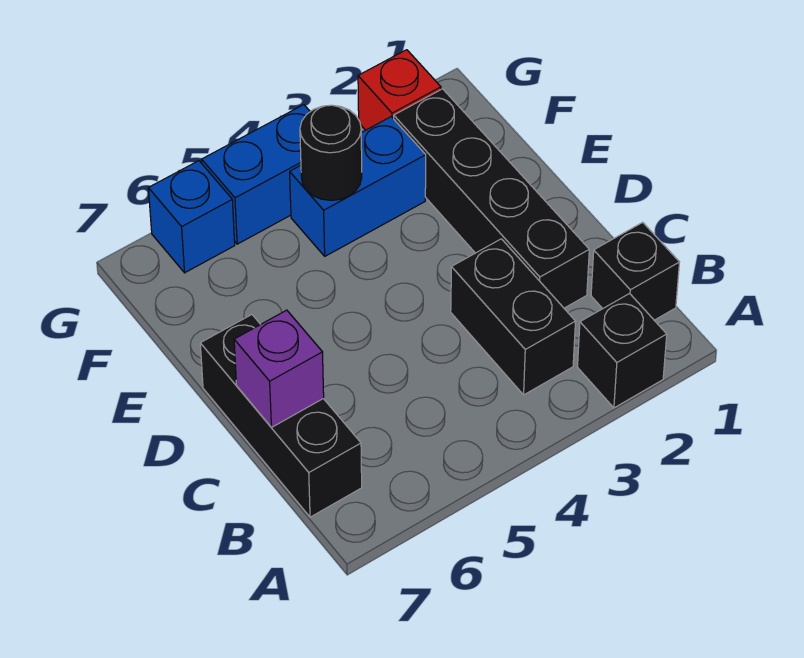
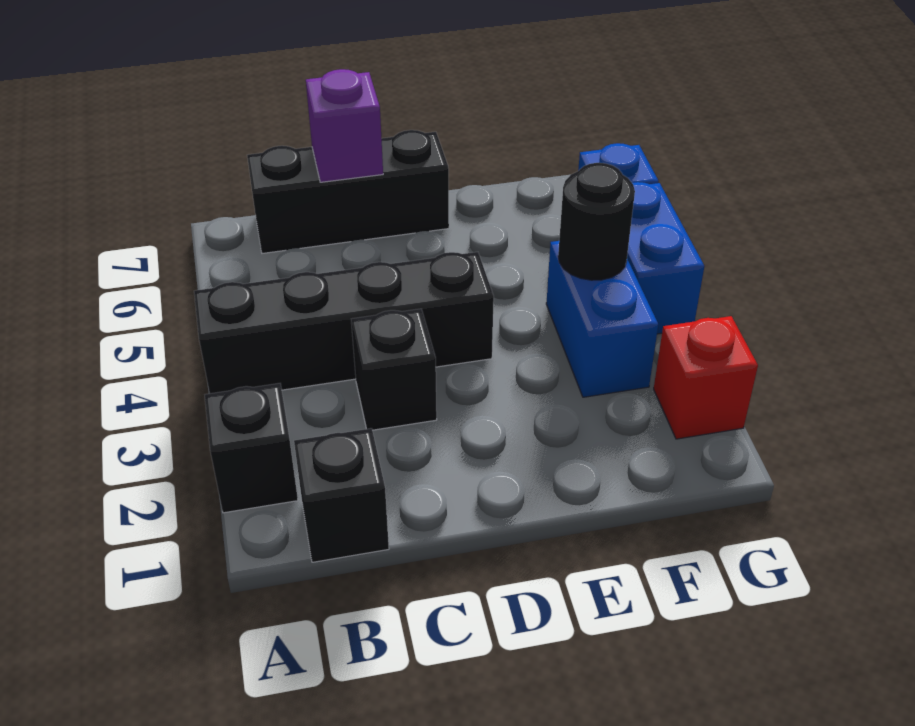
black brick B3:C3 level 1 -> black brick C3 level 1
black brick C2:F2 level 1 -> black brick A4:D4 level 1

